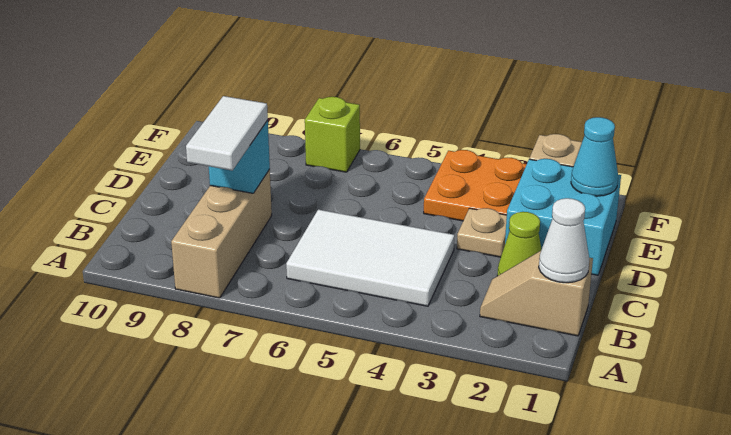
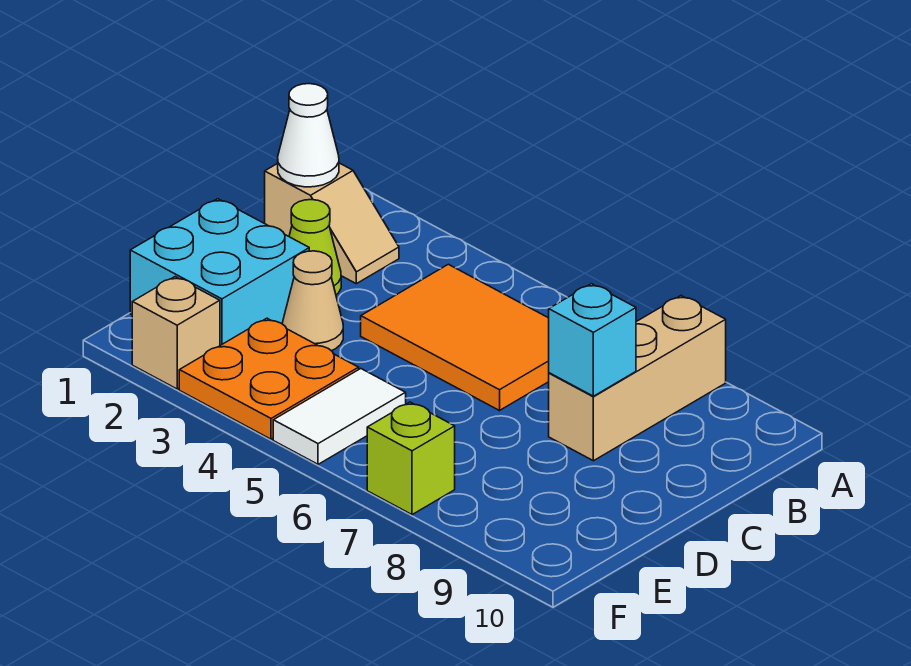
white tile B4:C6 level 1 -> orange tile B4:C6 level 1
white tile B8:C8 level 3 -> white tile E5:F5 level 1
tan plate D3 level 1 -> tan cone D3 level 1
cyan cone E1 level 2 -> none

